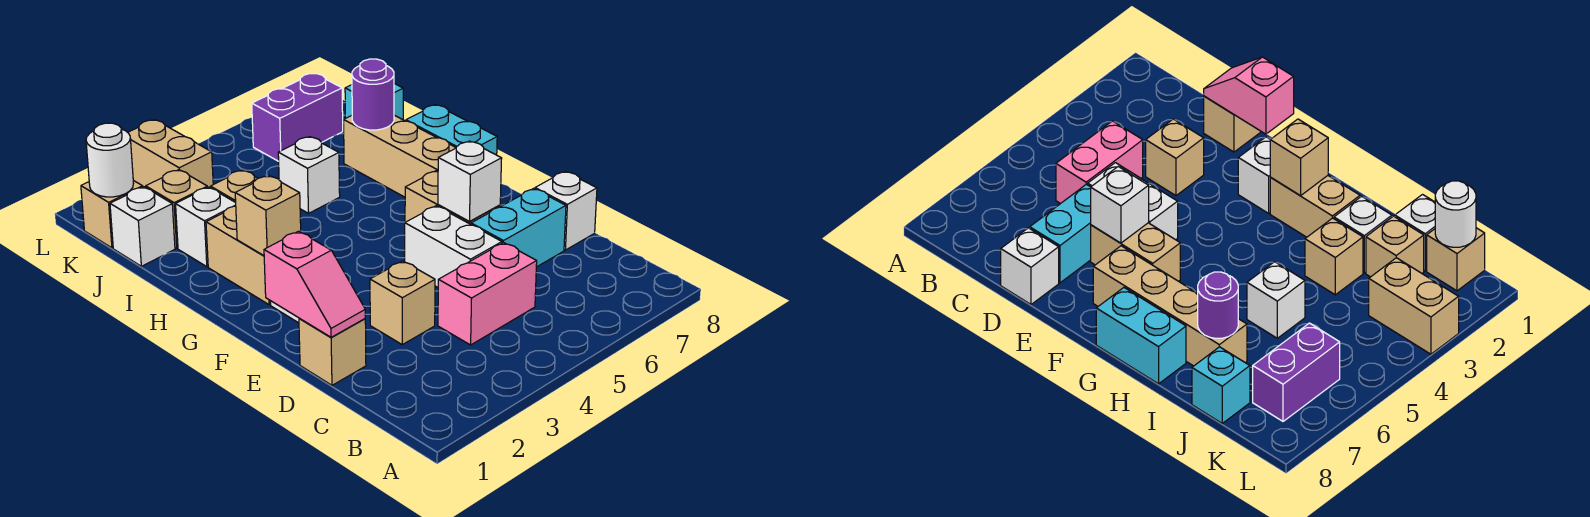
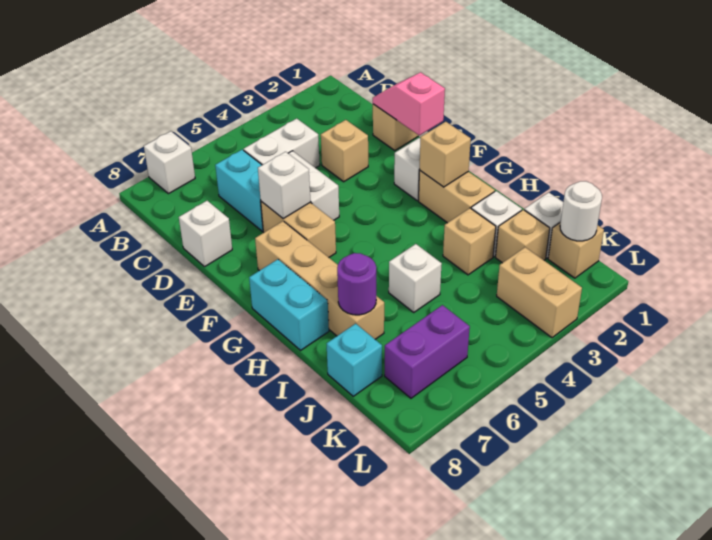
none -> white brick A7 level 1
pink brick C4:C5 level 1 -> white brick C4:C5 level 1
cyan brick D6:D7 level 1 -> cyan brick C6:D6 level 1

